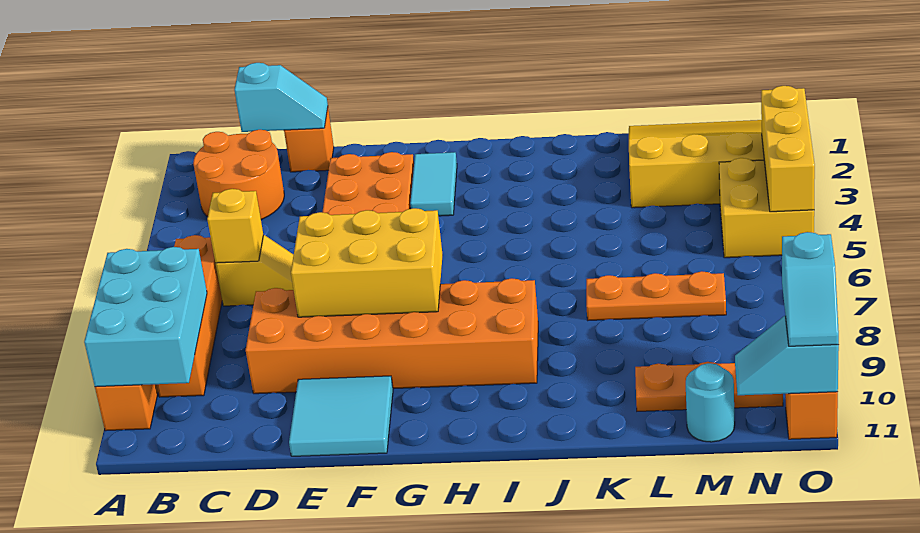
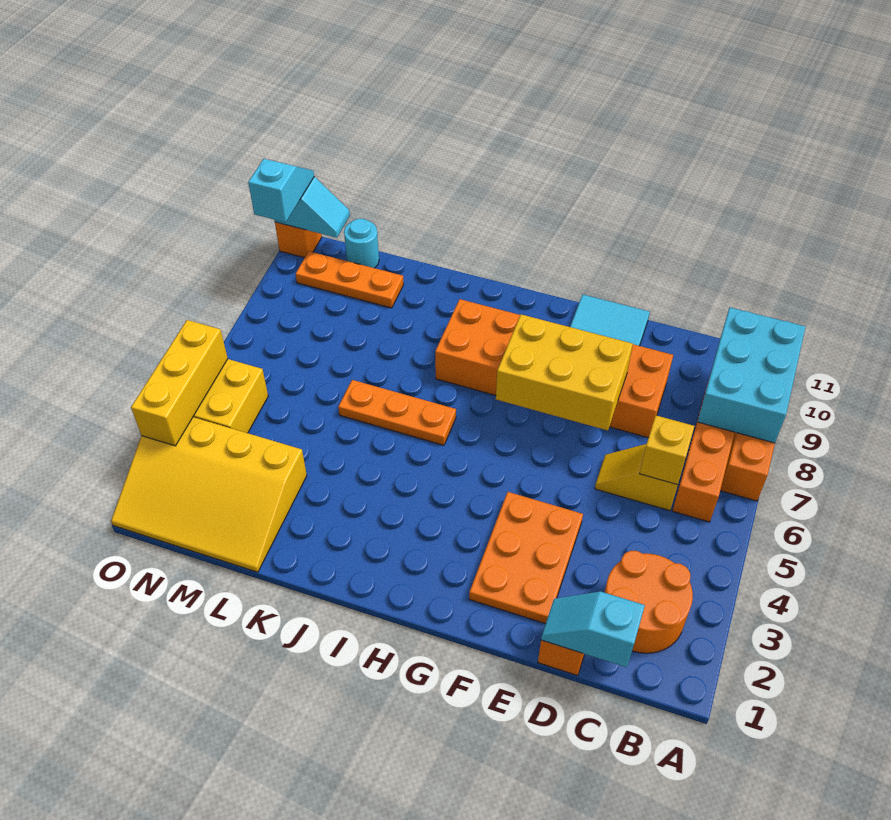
cyan tile G2:G3 level 1 -> none
orange plate K7:M7 level 1 -> orange plate I6:K6 level 1

